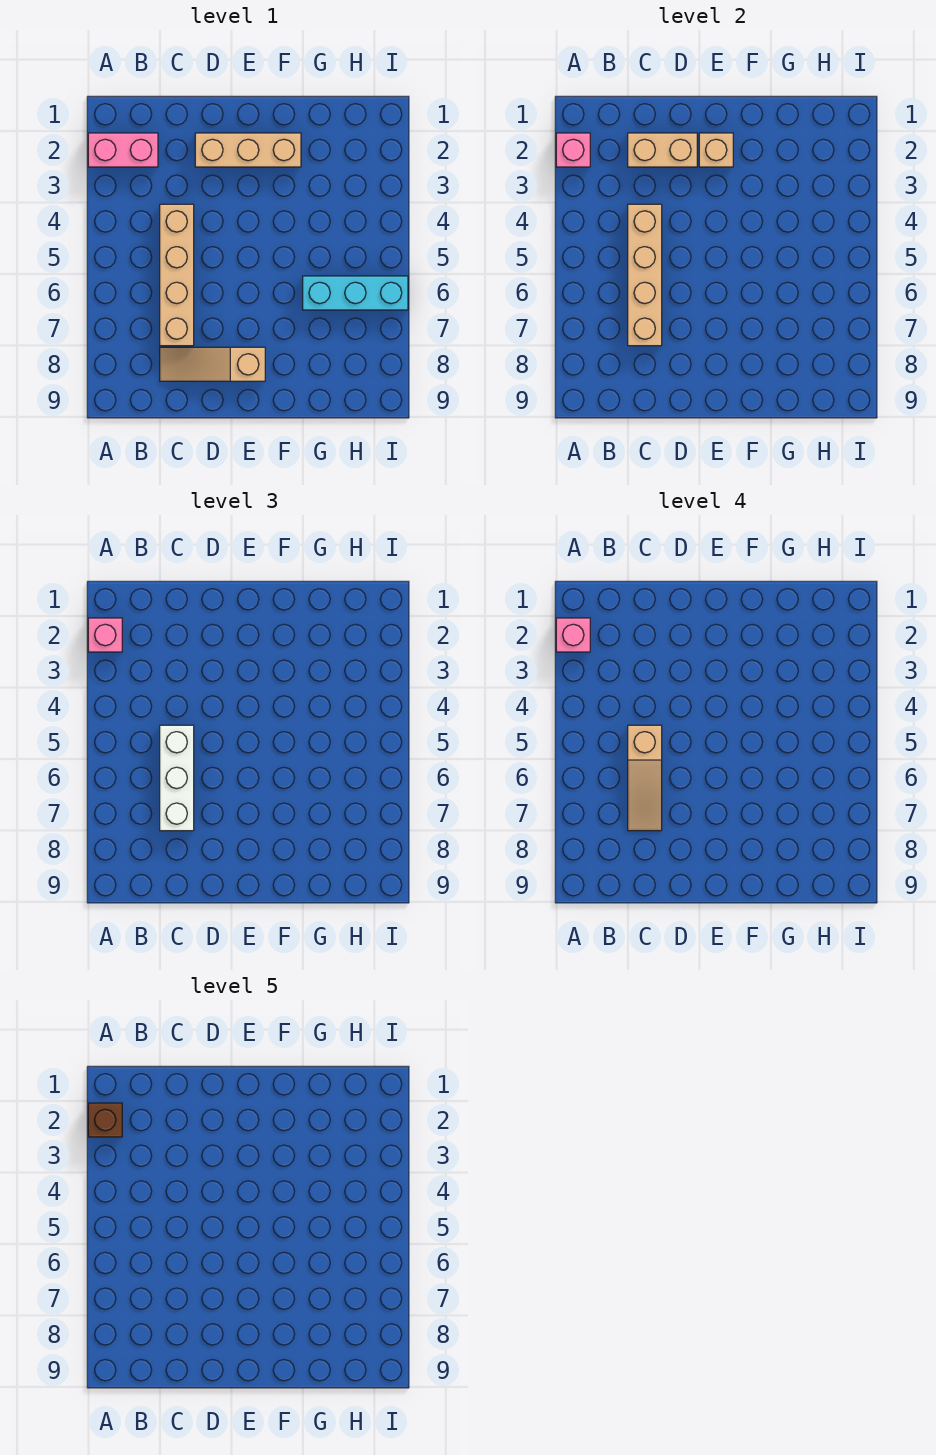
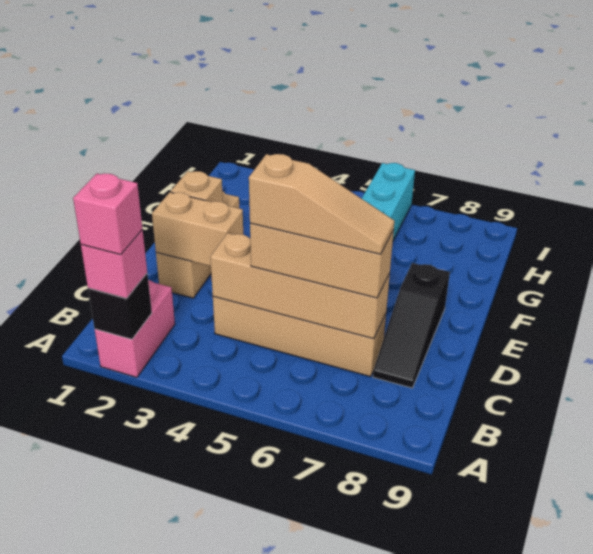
pink brick A2 level 2 -> black brick A2 level 2
brown brick A2 level 5 -> none
tan brick C2:D2 level 2 -> tan brick D2:D3 level 2
white brick C5:C7 level 3 -> tan brick C5:C7 level 3
tan slope C8:E8 level 1 top E -> black slope C8:E8 level 1 top E

